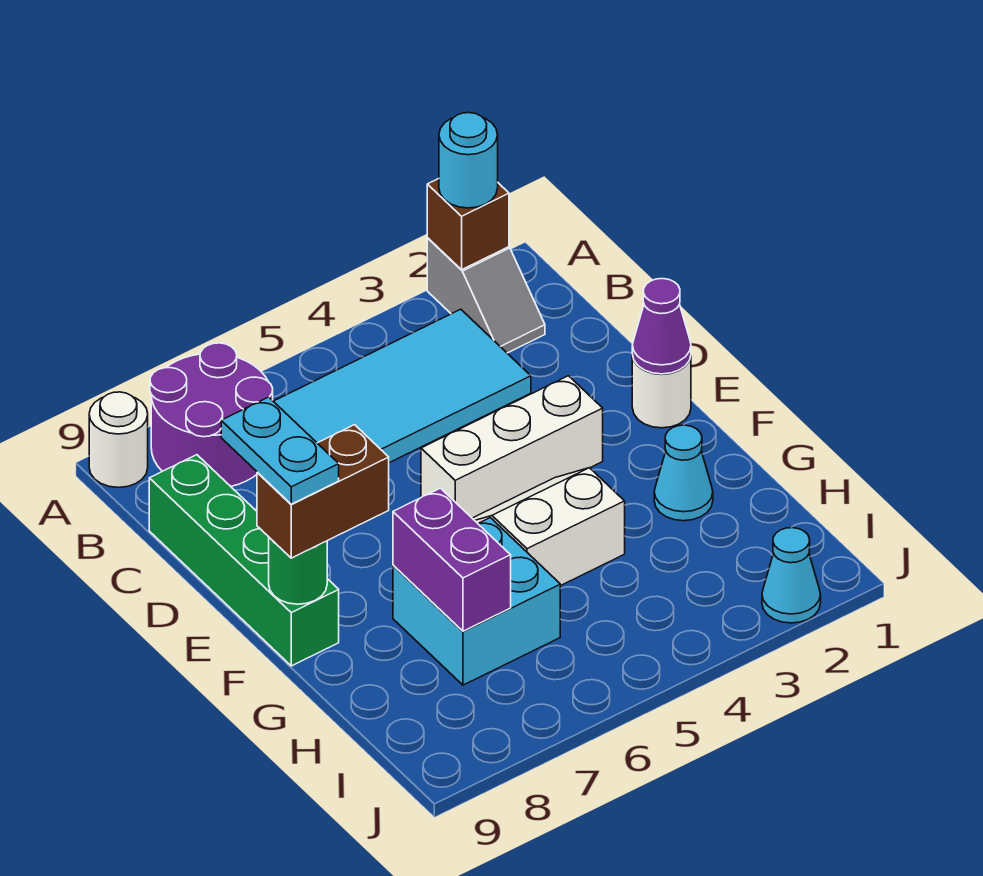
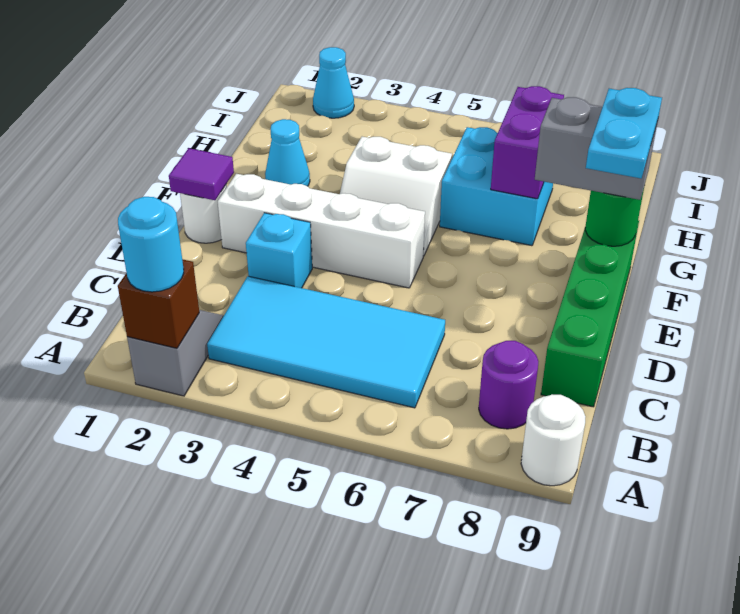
purple round brick A7:B8 level 1 -> purple round brick B8 level 1
none -> cyan brick D3 level 1
purple cone E1 level 2 -> purple tile E1 level 2
white brick E3:E5 level 1 -> white brick E2:E5 level 1
brown brick F8:F9 level 3 -> grey brick F8:F9 level 3

